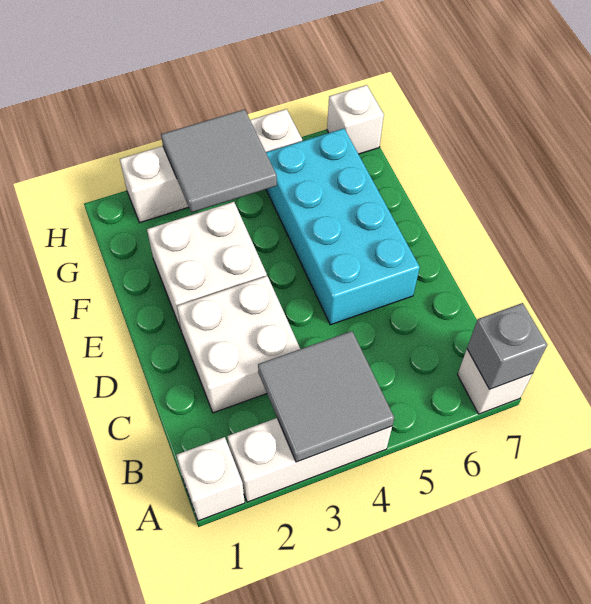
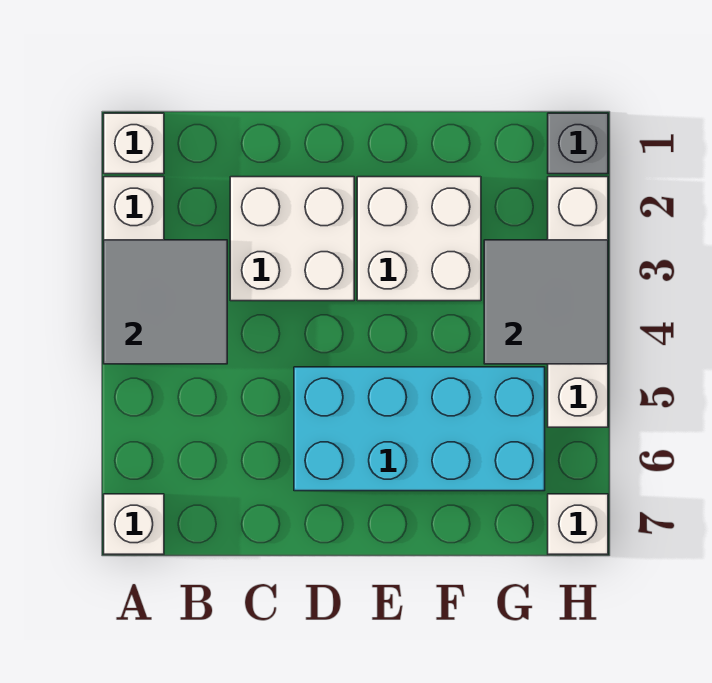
grey brick A7 level 2 -> grey brick H1 level 1

